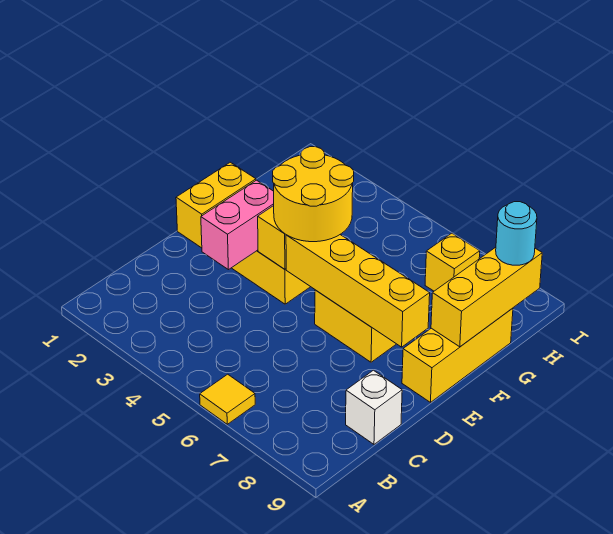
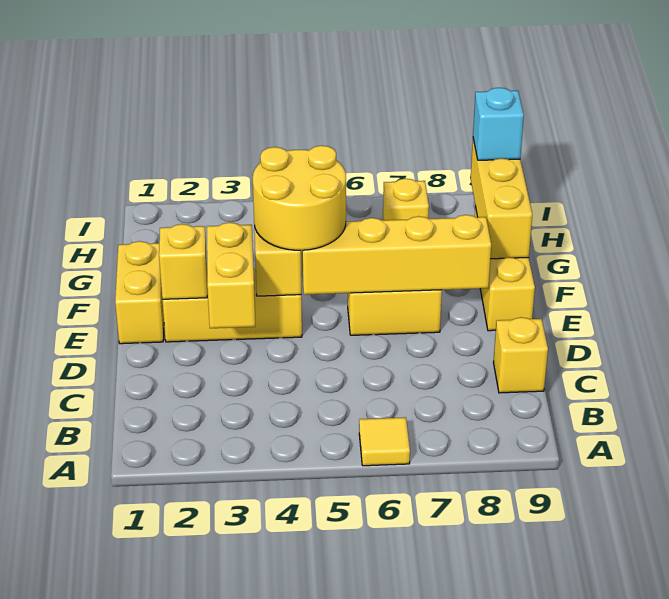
white brick C9 level 1 -> yellow brick C9 level 1
pink brick D3:E3 level 2 -> yellow brick D3:E3 level 2
none -> yellow brick E2 level 2
cyan round brick H9 level 3 -> cyan brick H9 level 3

